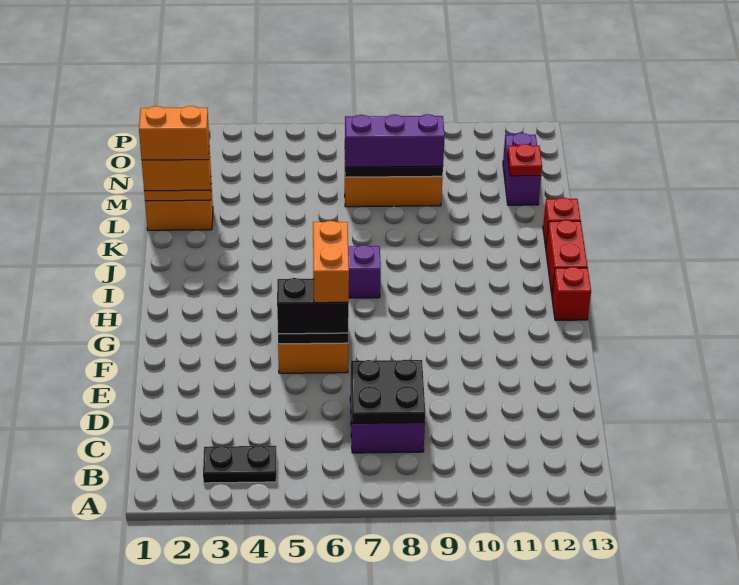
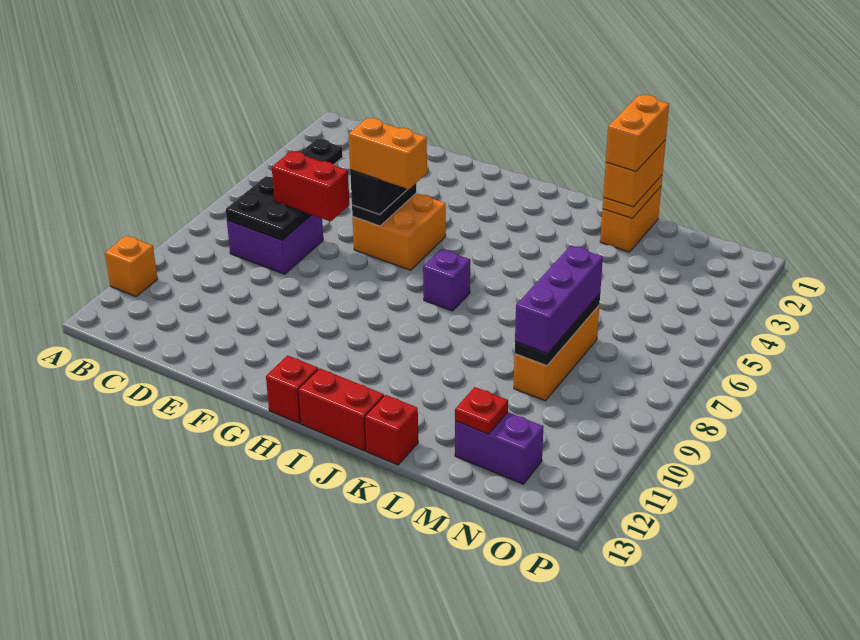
none -> orange brick A11 level 1
none -> red brick D7:E7 level 3

